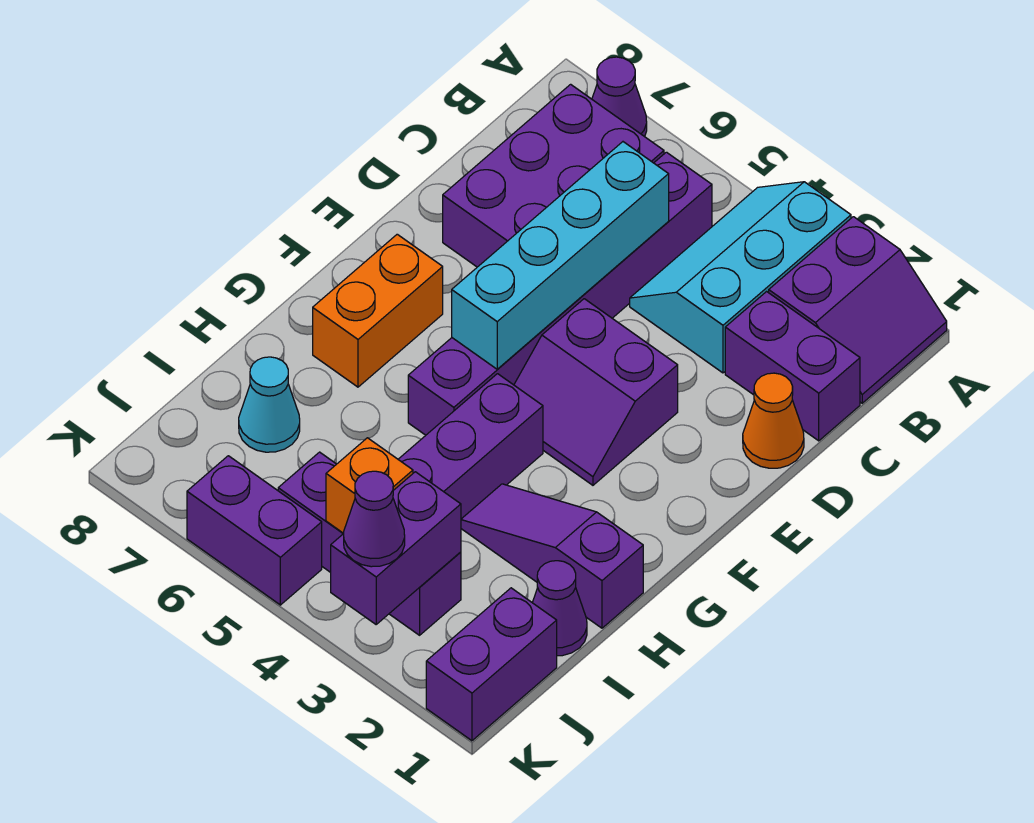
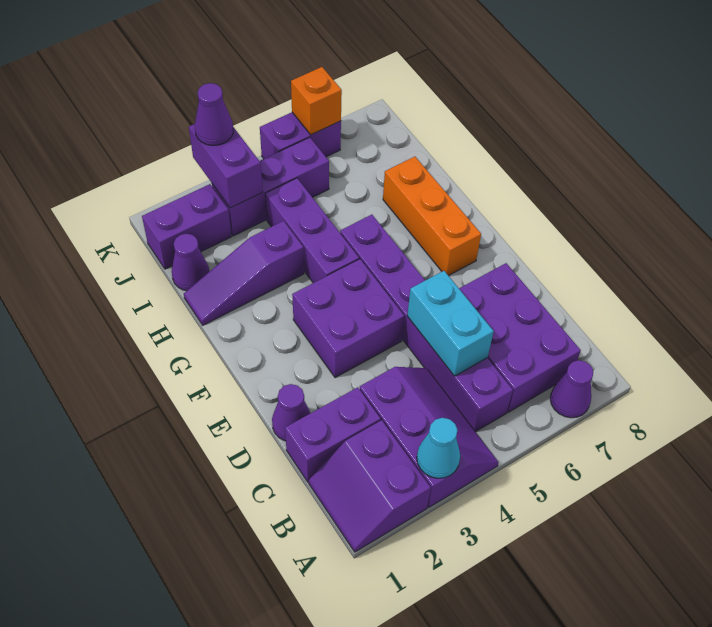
cyan slope A3:C4 level 1 top 3 -> purple slope A3:C4 level 1 top 3
cyan brick C5:F5 level 2 -> cyan brick C5:D5 level 2
orange cone D1 level 1 -> purple cone D1 level 1
purple slope E3:F4 level 1 top E -> purple brick E3:F4 level 1
orange brick F7:G7 level 1 -> orange brick F7:H7 level 1
purple slope H1:H3 level 1 top 1 -> purple slope H1:H3 level 1 top 3
cyan cone I7 level 1 -> cyan cone A3 level 2
purple brick J1:K1 level 1 -> purple brick J1:J2 level 1
orange brick J4 level 2 -> orange brick K6 level 2

